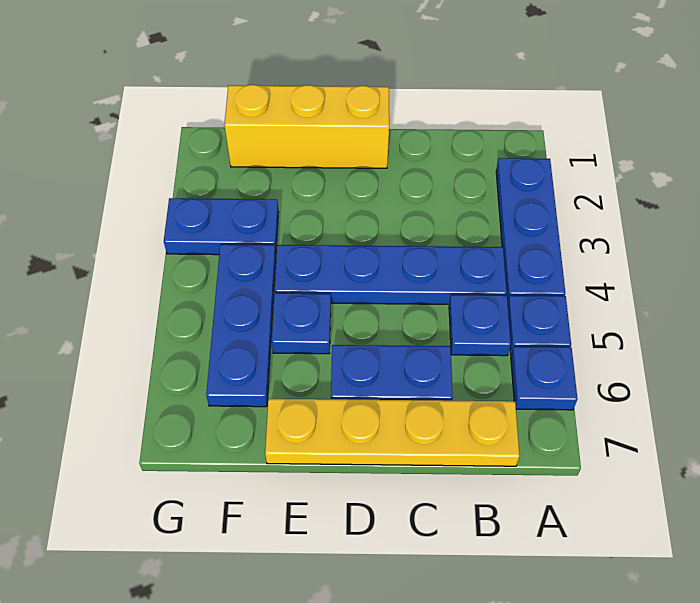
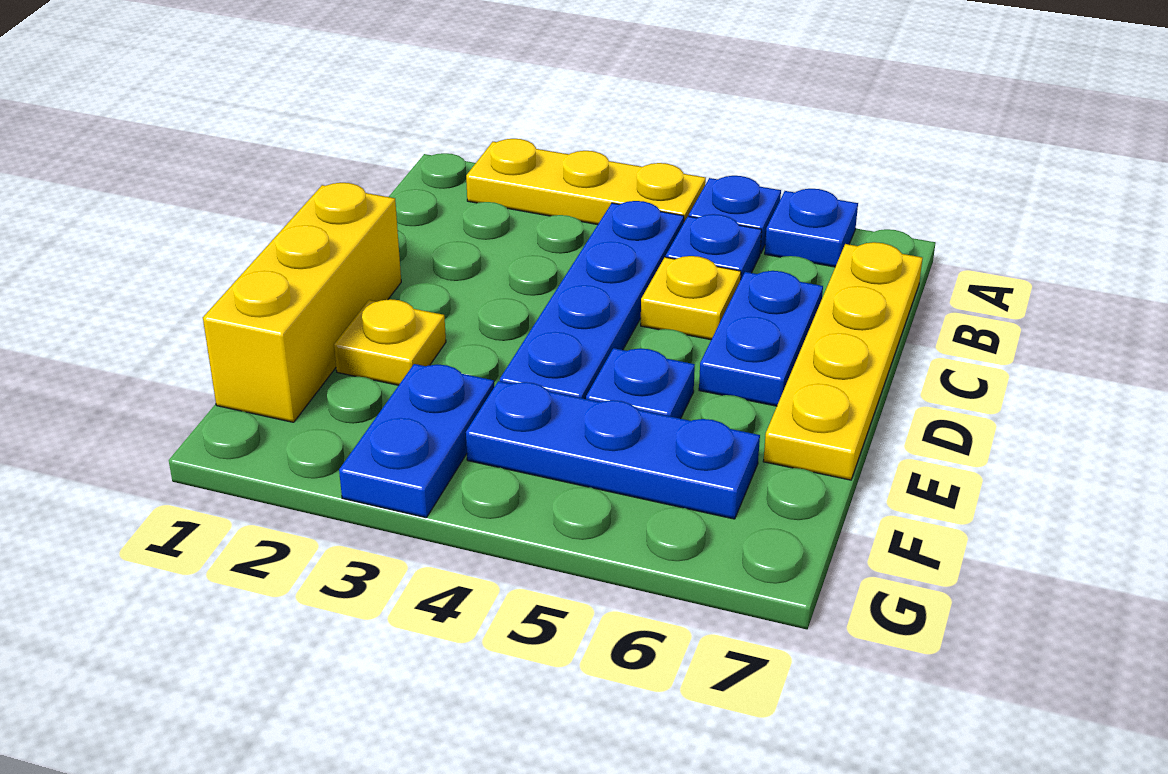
blue plate A2:A4 level 1 -> yellow plate A2:A4 level 1
none -> yellow plate C5 level 1
none -> yellow plate E2 level 1

